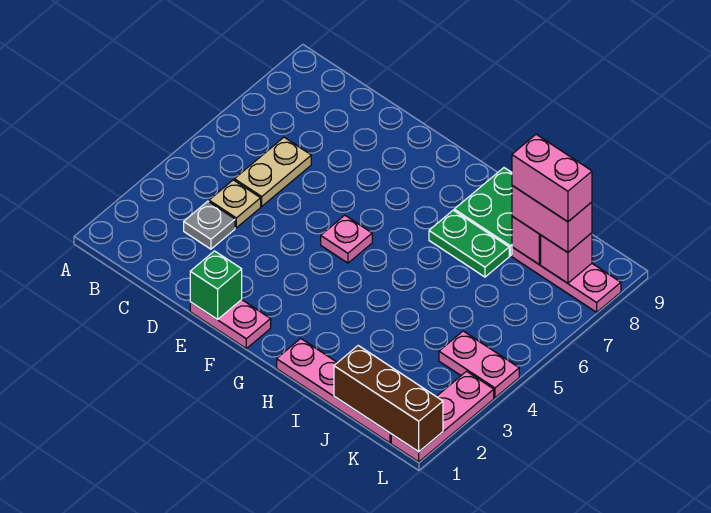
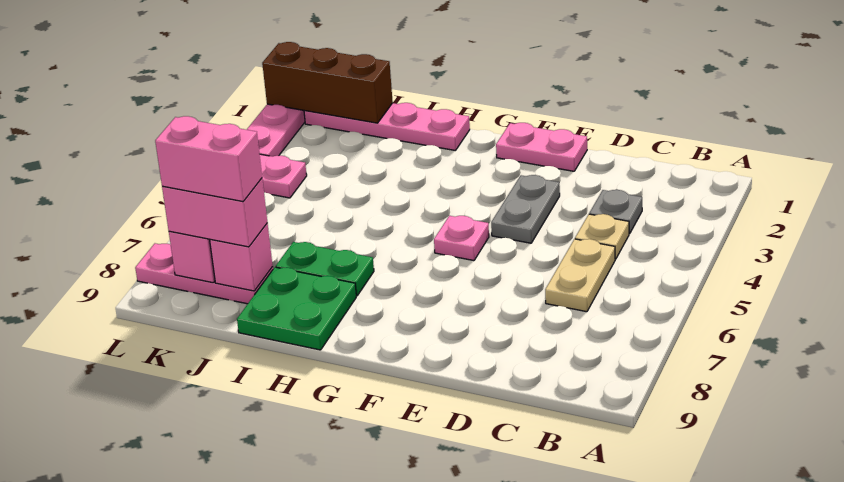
green brick E1 level 2 -> none
none -> grey plate E3:E4 level 1

